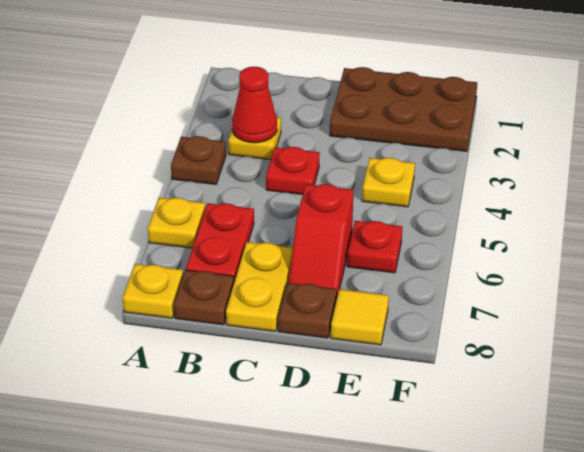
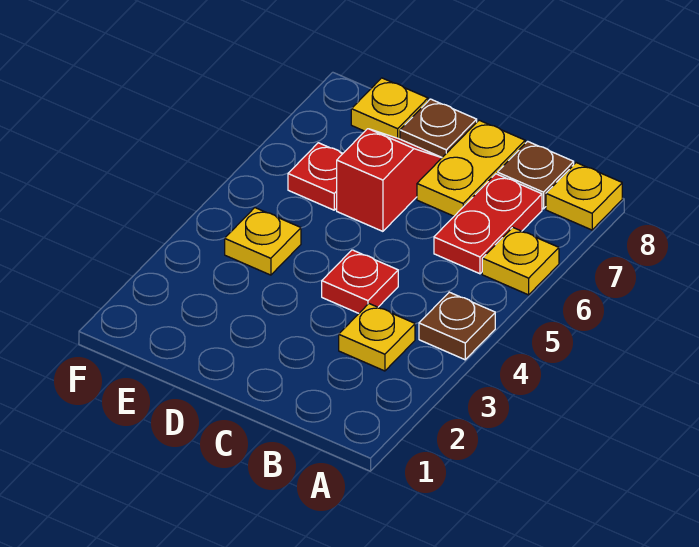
red cone B3 level 2 -> none
brown plate D1:F2 level 1 -> none
yellow tile E8 level 1 -> yellow plate E8 level 1

